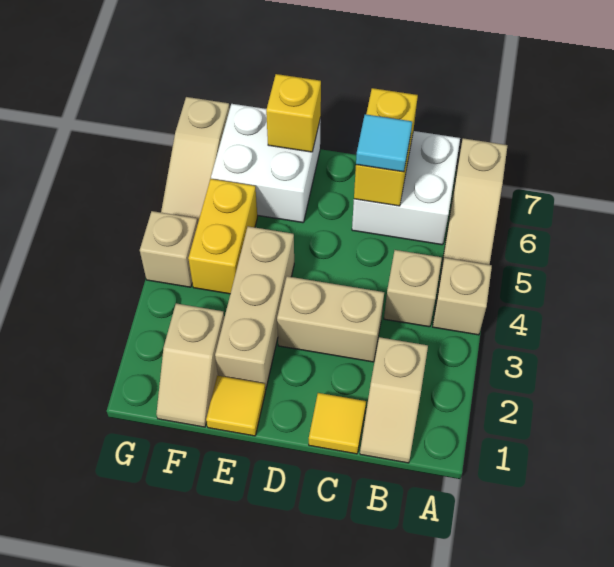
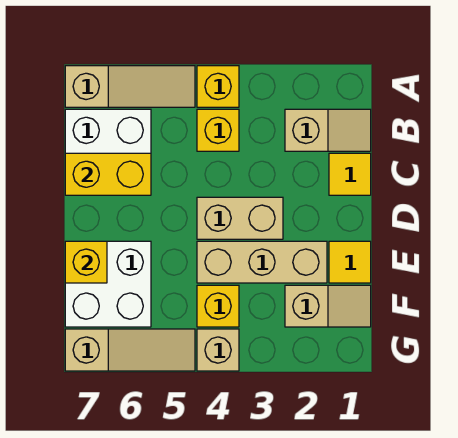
tan brick A4 level 1 -> yellow brick A4 level 1
tan brick B4 level 1 -> yellow brick B4 level 1
tan brick C3:D3 level 1 -> tan brick D3:D4 level 1
cyan tile C6 level 3 -> none
yellow brick F4:F5 level 1 -> yellow brick F4 level 1

